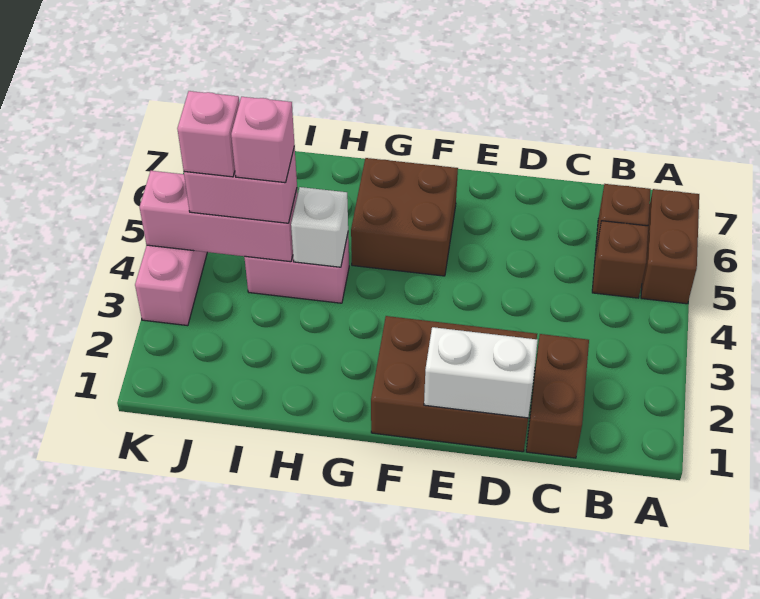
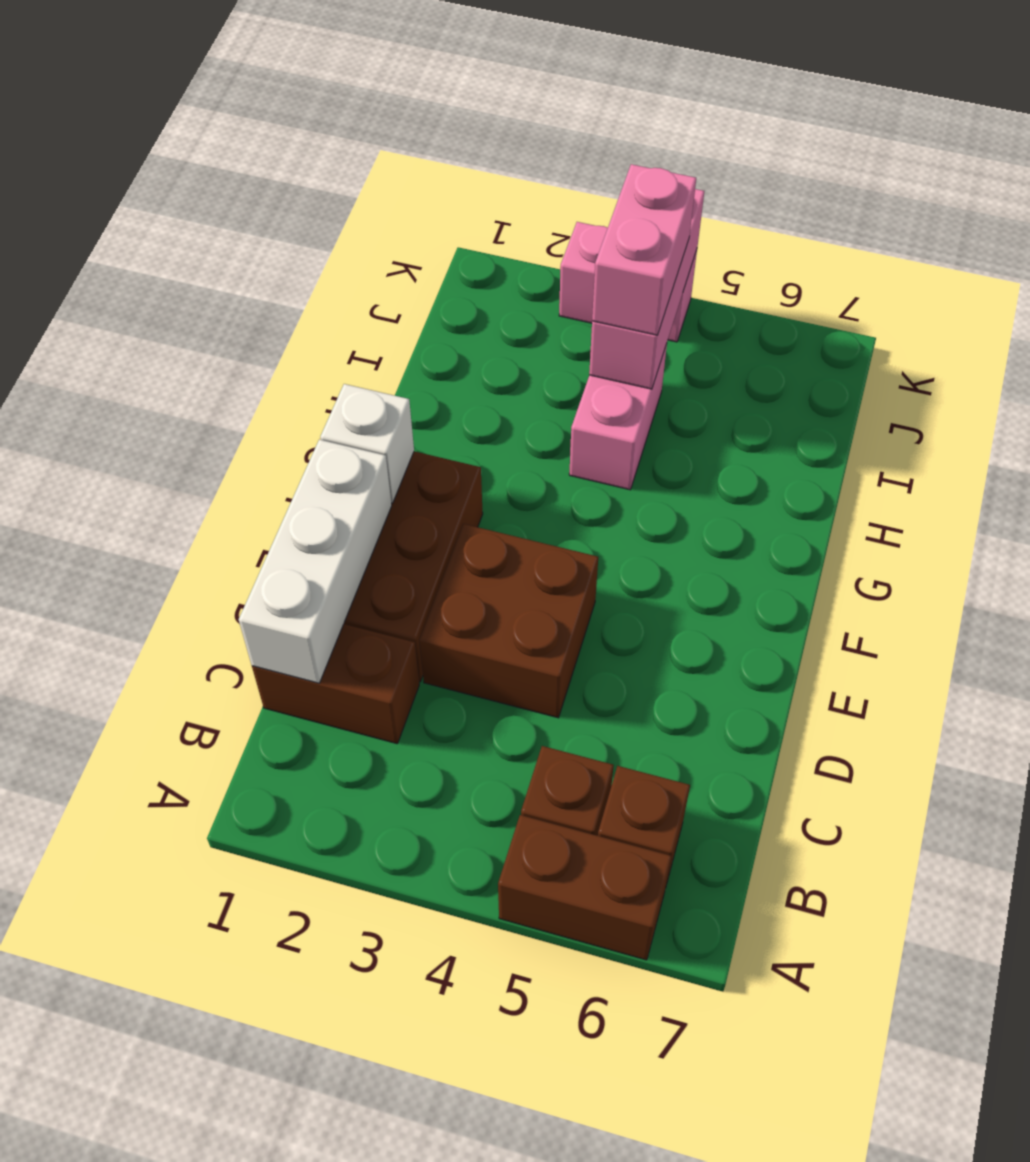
white brick D1:E1 level 2 -> white brick C1:E1 level 2
brown brick F5:G6 level 1 -> brown brick D3:E4 level 1
white brick H4 level 2 -> white brick F1 level 2
pink brick I4 level 4 -> none
pink brick J4 level 4 -> none

